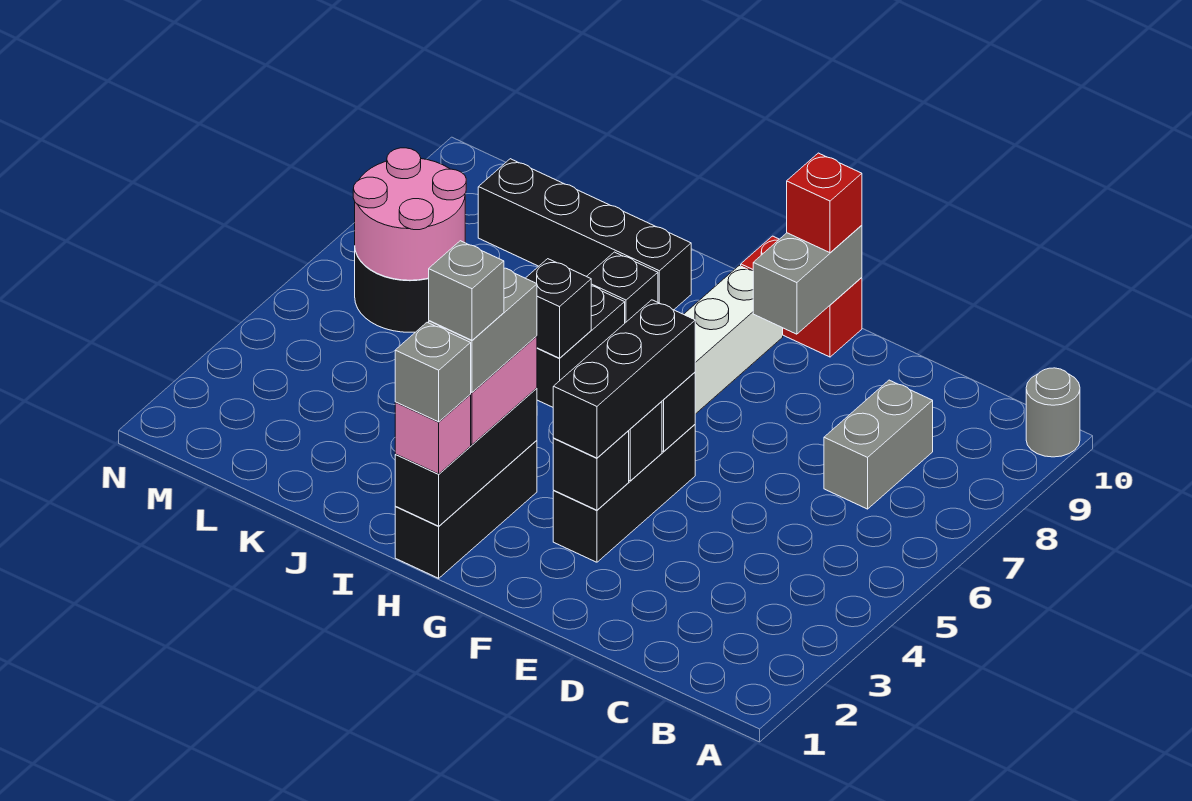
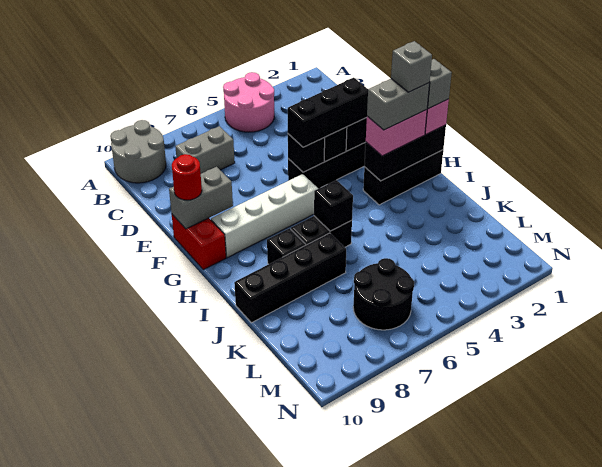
grey round brick A10 level 1 -> grey round brick A9:B10 level 1
red brick F10 level 3 -> red round brick F10 level 3
black brick I9:L9 level 1 -> black brick J7:J10 level 1
pink round brick L6:M7 level 2 -> pink round brick A4:B5 level 1

